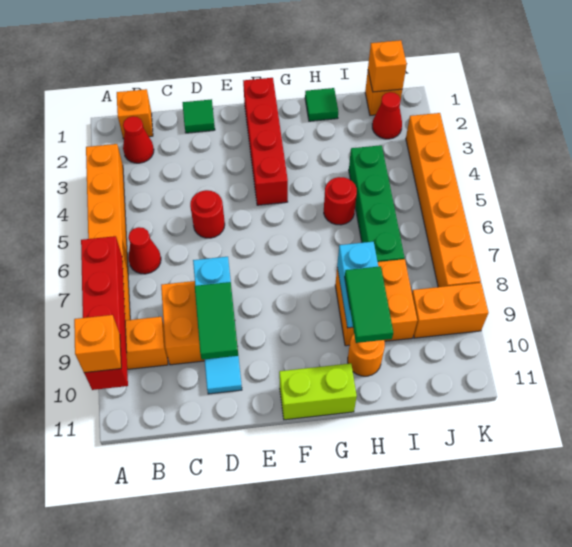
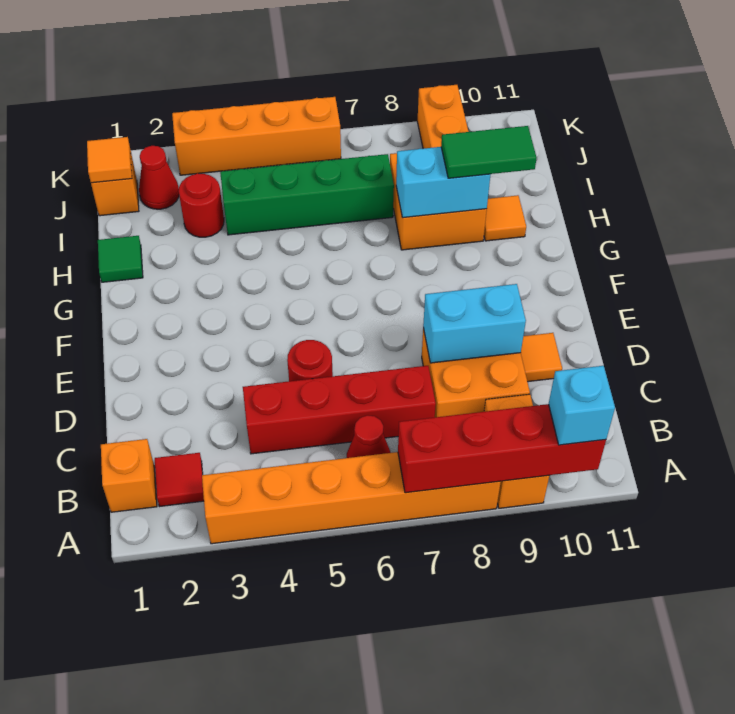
orange brick A10 level 3 -> cyan brick A10 level 3
red cone B2 level 1 -> red tile B2 level 1
green tile D1 level 1 -> none
green tile D9:D10 level 3 -> none
cyan tile D10 level 1 -> orange tile D10 level 1
red brick F1:F4 level 1 -> red brick C4:C7 level 1
lime brick F11:G11 level 1 -> none
red round brick H5 level 1 -> red round brick I3 level 1
orange round brick H10 level 1 -> orange tile H10 level 1
orange brick J1 level 2 -> orange tile J1 level 2
orange brick K3:K8 level 1 -> orange brick K3:K6 level 1

